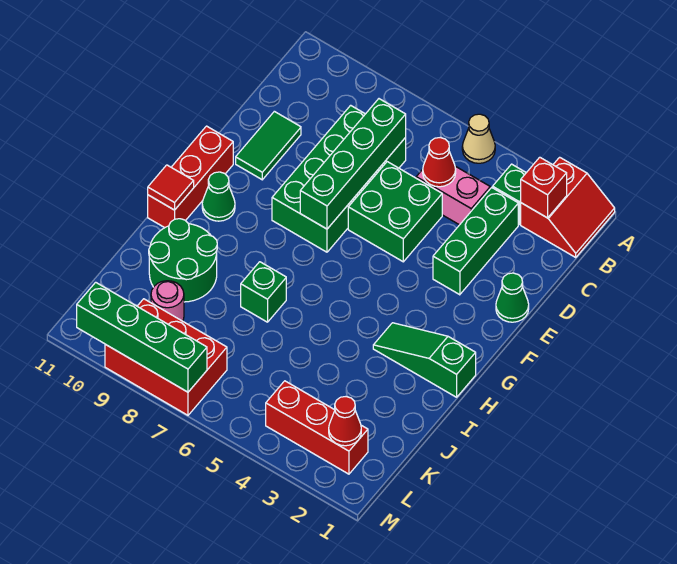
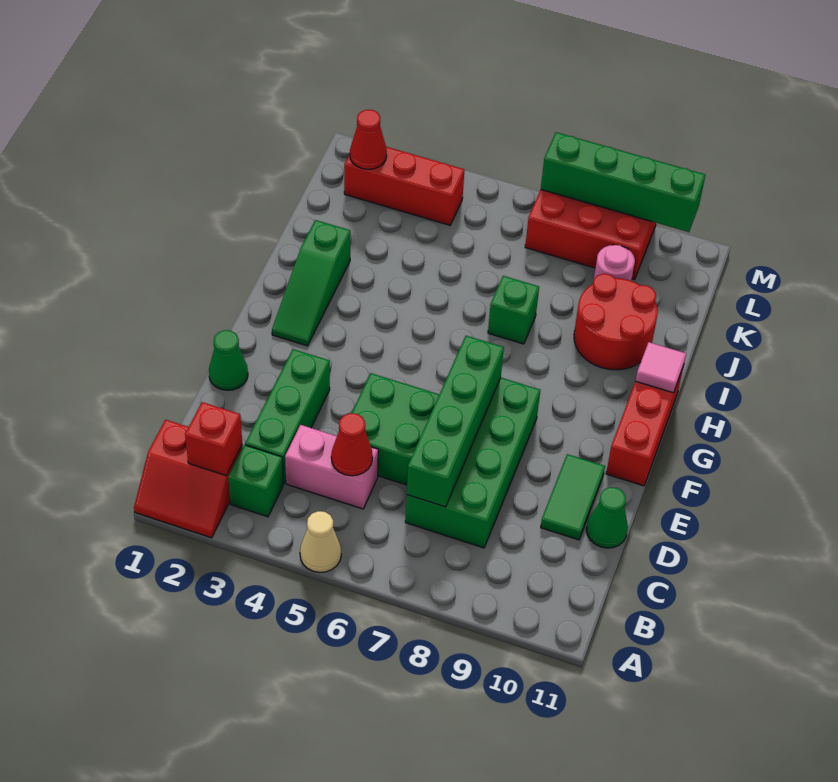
red slope A1:B2 level 1 top 2 -> red slope A1:B2 level 1 top B
green cone G10 level 1 -> green cone D11 level 1
green slope H1:H3 level 1 top 1 -> green slope G2:I2 level 1 top I
red tile H11 level 2 -> pink tile H11 level 2
green round brick I9:J10 level 1 -> red round brick I9:J10 level 1

